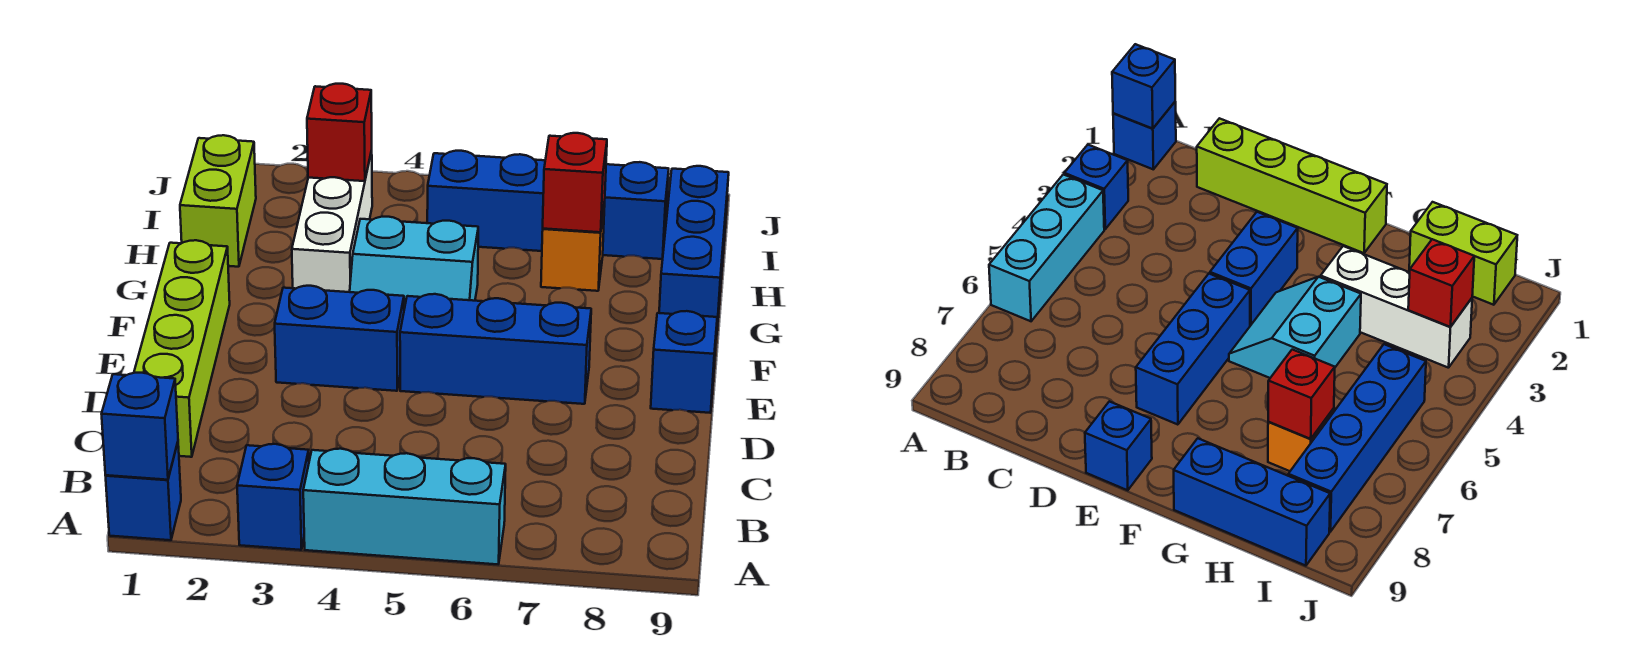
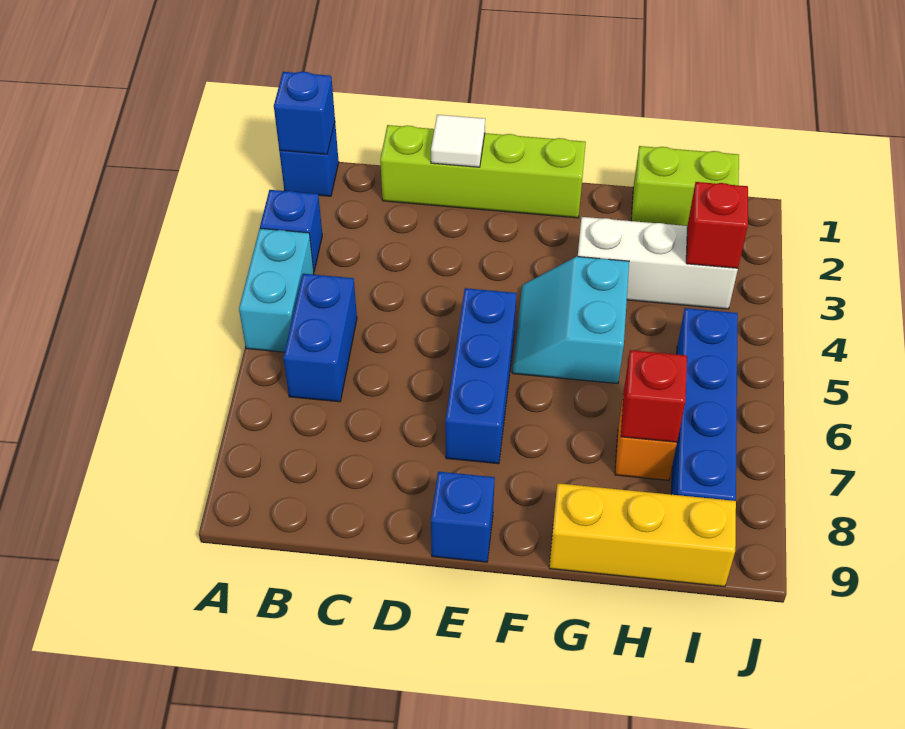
cyan brick A4:A6 level 1 -> cyan brick A4:A5 level 1
none -> white tile D1 level 2
blue brick E3:E4 level 1 -> blue brick B5:B6 level 1
blue brick G9:I9 level 1 -> yellow brick G9:I9 level 1

